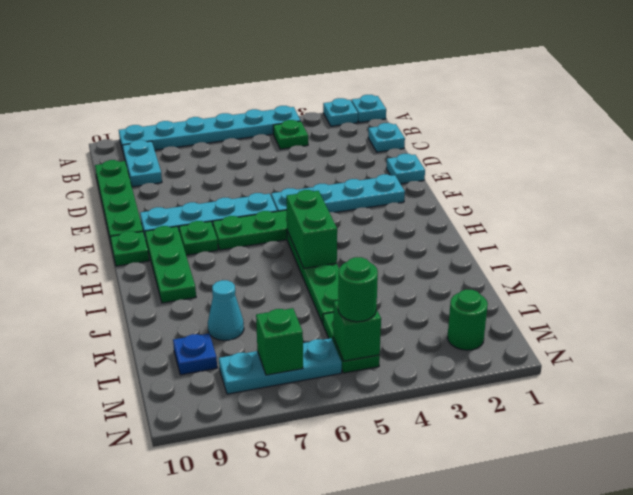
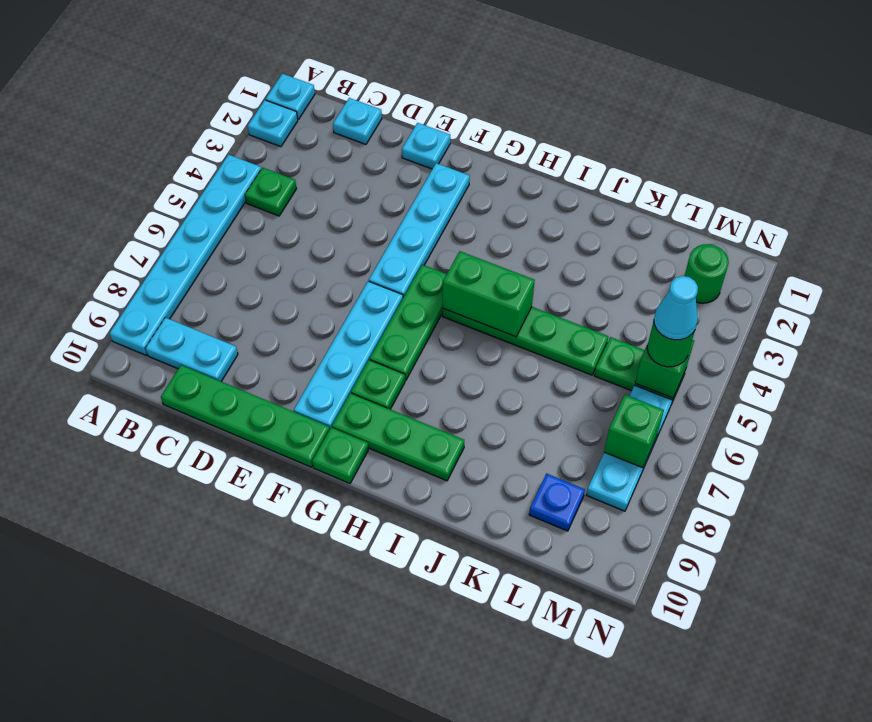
cyan cone K8 level 1 -> cyan cone M5 level 4

